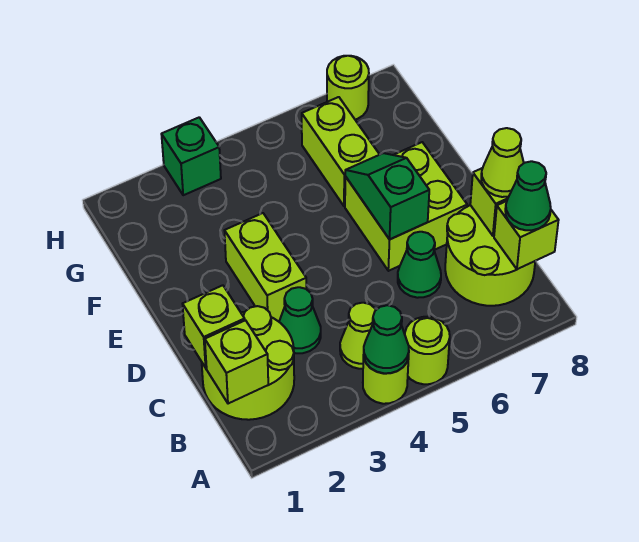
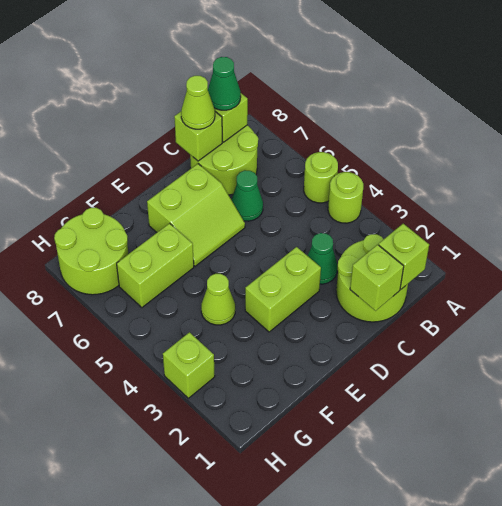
green cone A4 level 2 -> none
lime cone B4 level 1 -> lime cone F4 level 1
lime brick D6:E7 level 1 -> lime slope D6:E7 level 1 top 7
green slope D6:E6 level 2 top D -> none
green brick H3 level 1 -> lime brick H3 level 1
lime round brick H7 level 1 -> lime round brick G7:H8 level 1

